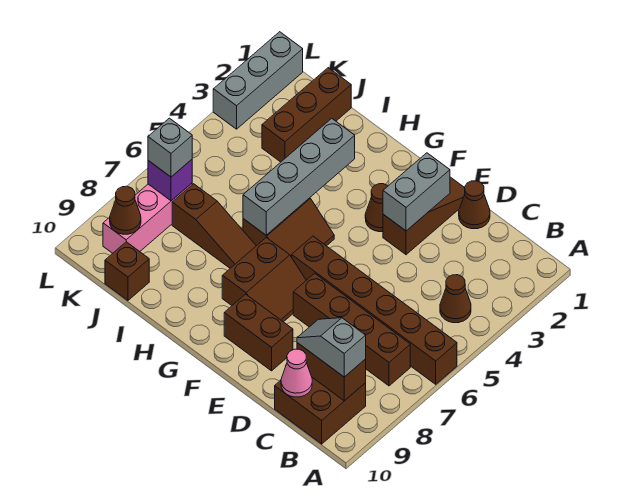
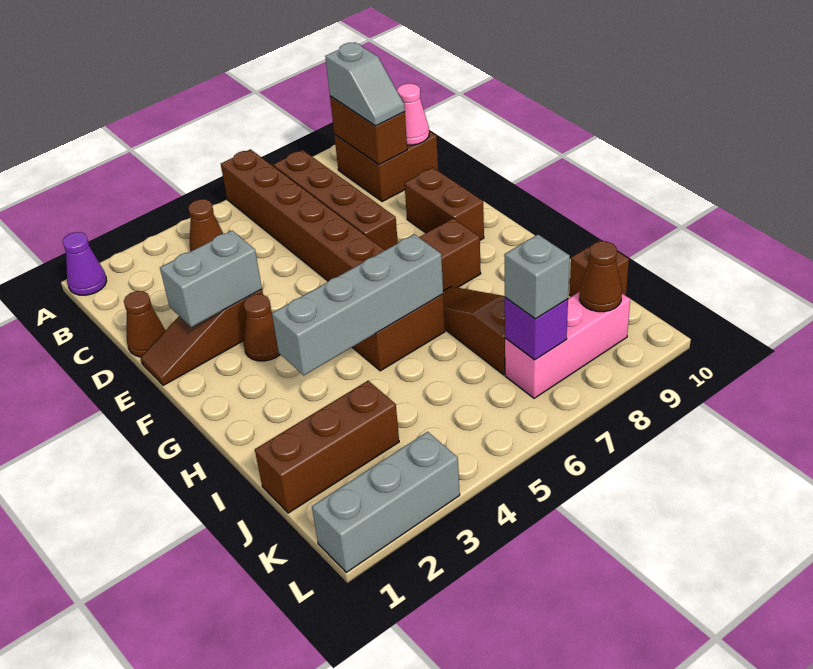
none -> purple cone A1 level 1

